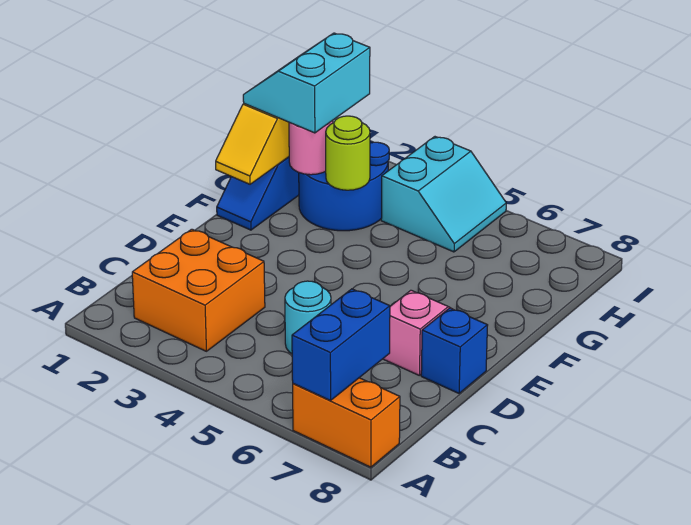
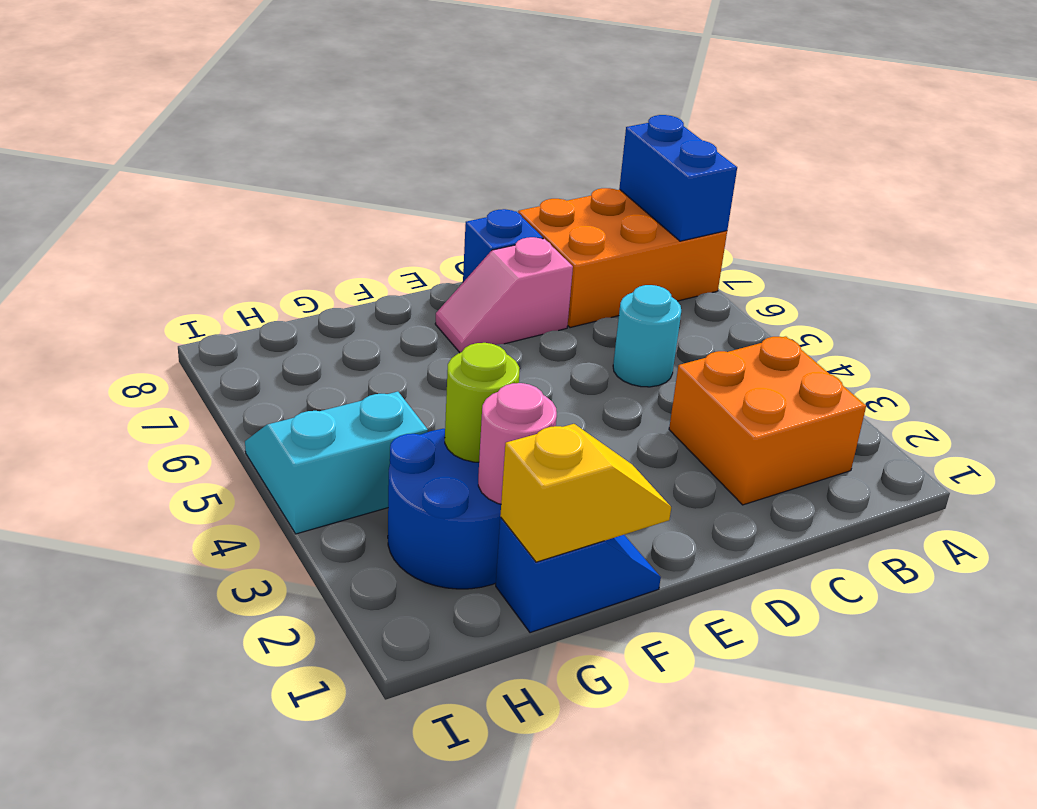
orange brick A7:A8 level 1 -> orange brick A7:C8 level 1
blue brick A7:B7 level 2 -> blue brick A7:A8 level 2
cyan slope G1:H2 level 3 top 2 -> none

